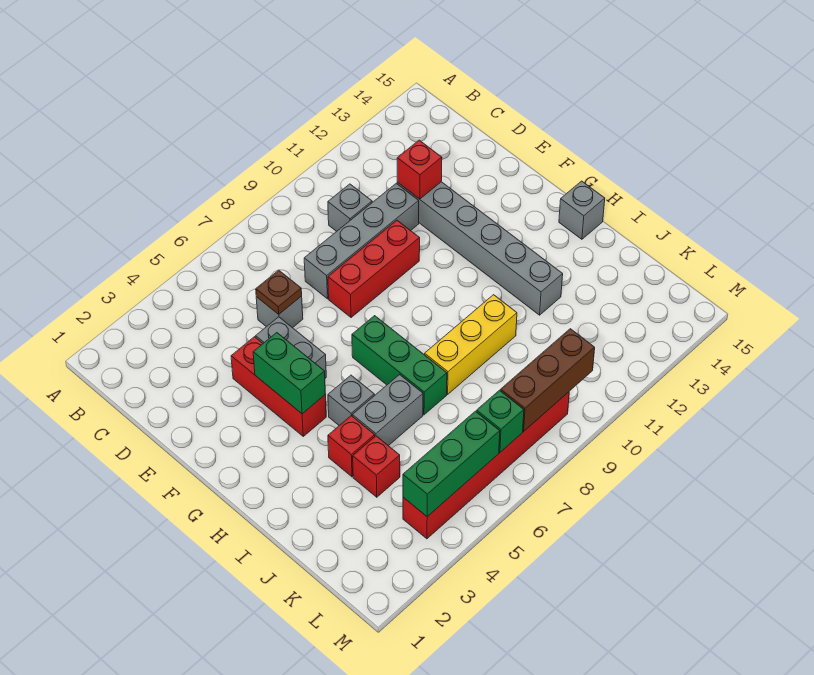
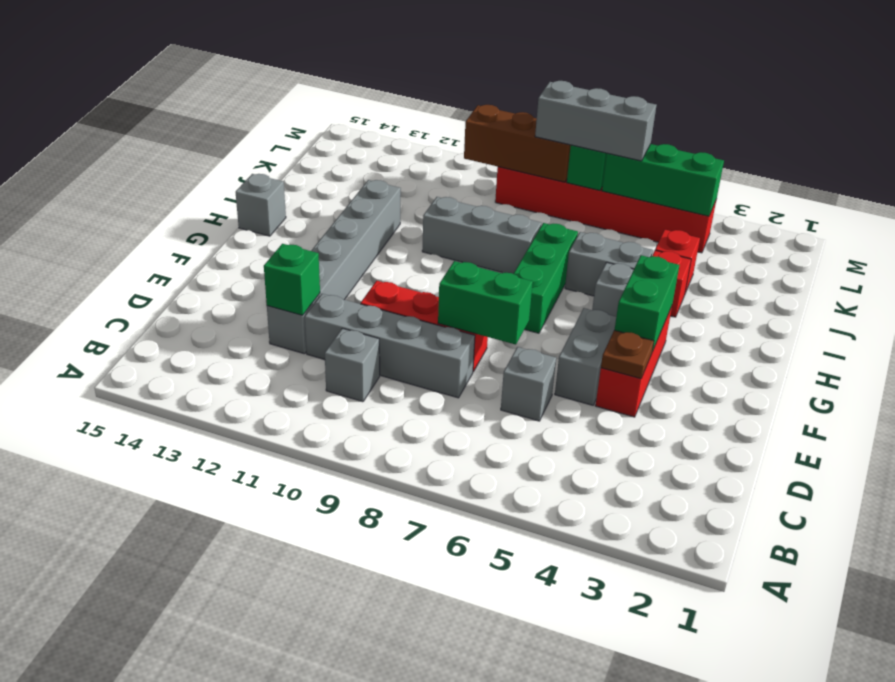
brown plate D6 level 2 -> brown plate E4 level 2
red brick D12 level 2 -> green brick D12 level 2
none -> green brick E7:E8 level 2
yellow brick I8:I10 level 1 -> grey brick I8:I10 level 1
none -> grey brick L6:L8 level 3

